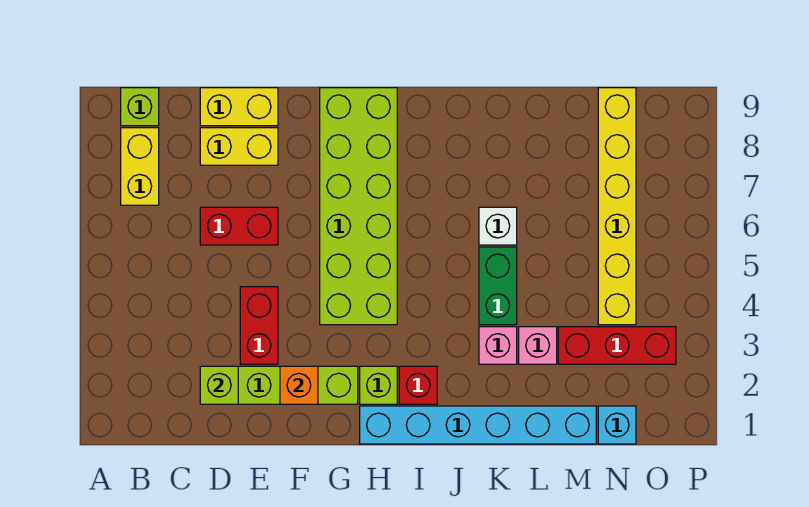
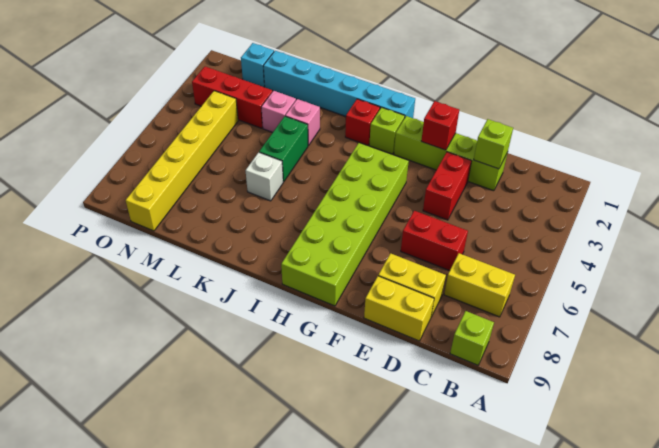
yellow brick B7:B8 level 1 -> yellow brick B7:C7 level 1
orange brick F2 level 2 -> red brick F2 level 2

